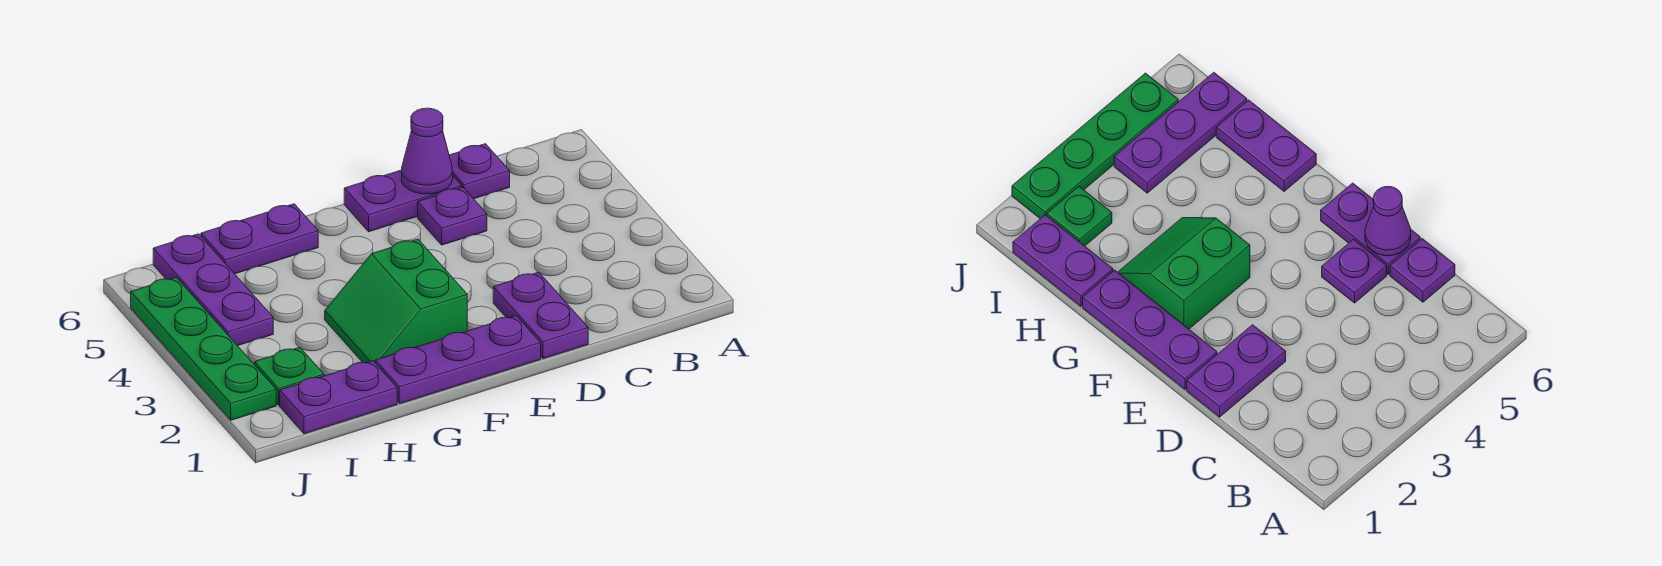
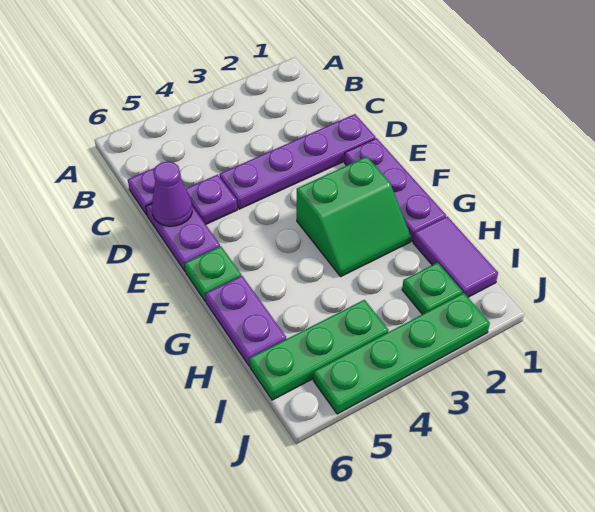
purple plate D1:D2 level 1 -> purple plate D1:D4 level 1
none -> green plate F6 level 1
purple plate H1:I1 level 1 -> purple tile H1:I1 level 1
purple plate I4:I6 level 1 -> green plate I4:I6 level 1

